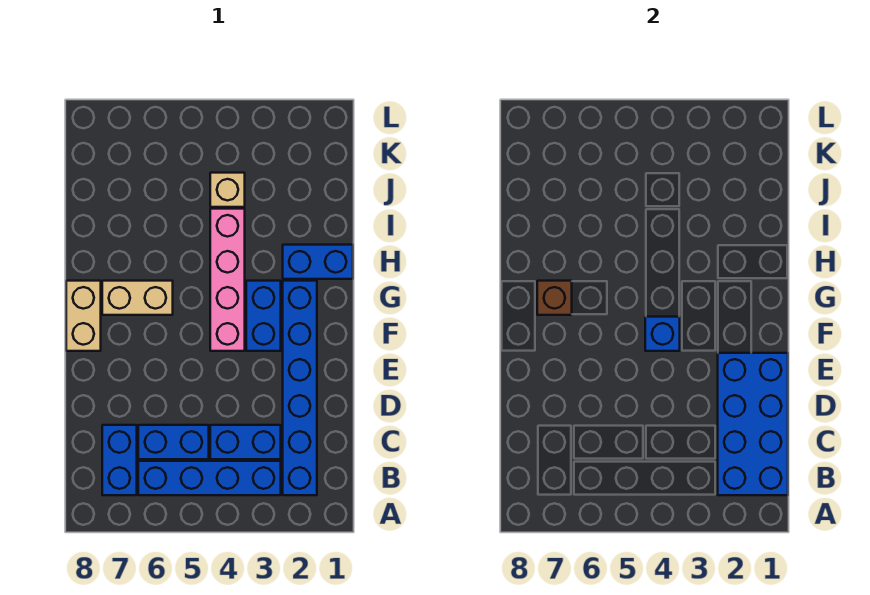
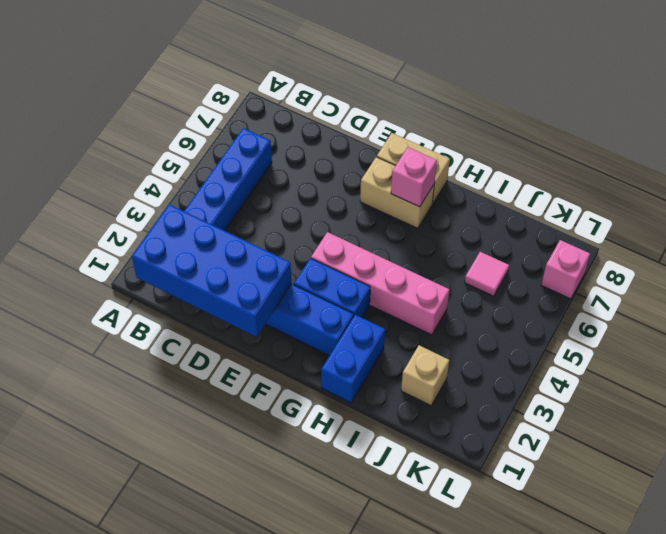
blue brick B7:C7 level 1 -> none
blue brick C3:C4 level 1 -> none
blue brick C5:C6 level 1 -> none
blue brick F4 level 2 -> none
tan brick G6:G7 level 1 -> tan brick F7:G7 level 1
brown brick G7 level 2 -> pink brick G7 level 2
tan brick J4 level 1 -> tan brick J2 level 1
none -> pink tile J6 level 1
none -> pink brick L7 level 1

